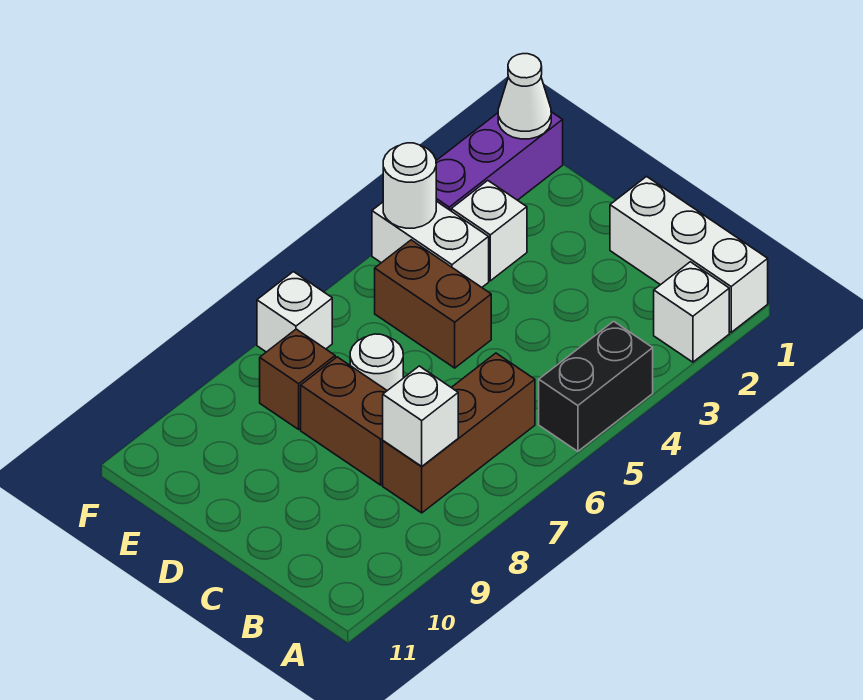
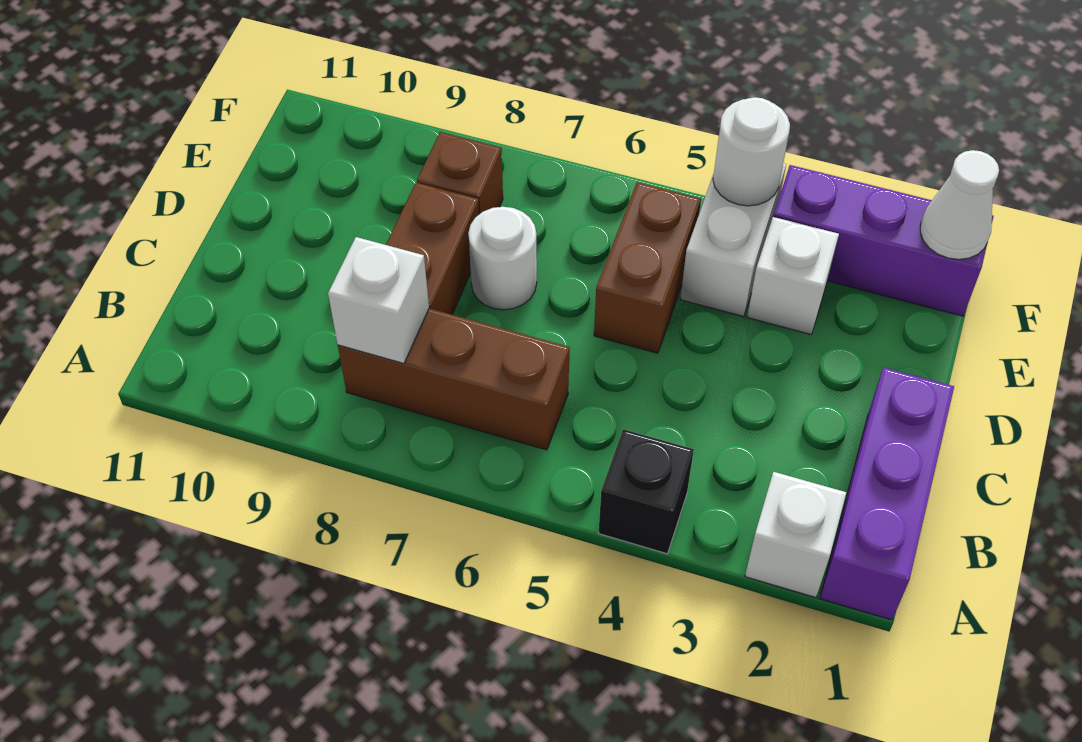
white brick A1:C1 level 1 -> purple brick A1:C1 level 1
black brick A4:A5 level 1 -> black brick A4 level 1
white brick F7 level 1 -> none

